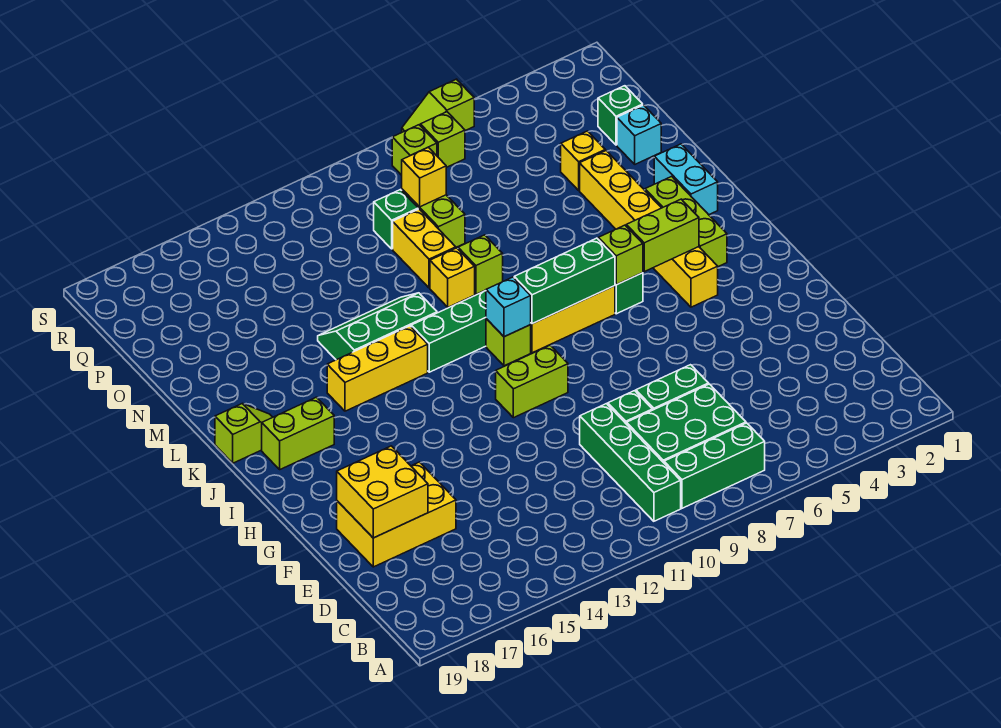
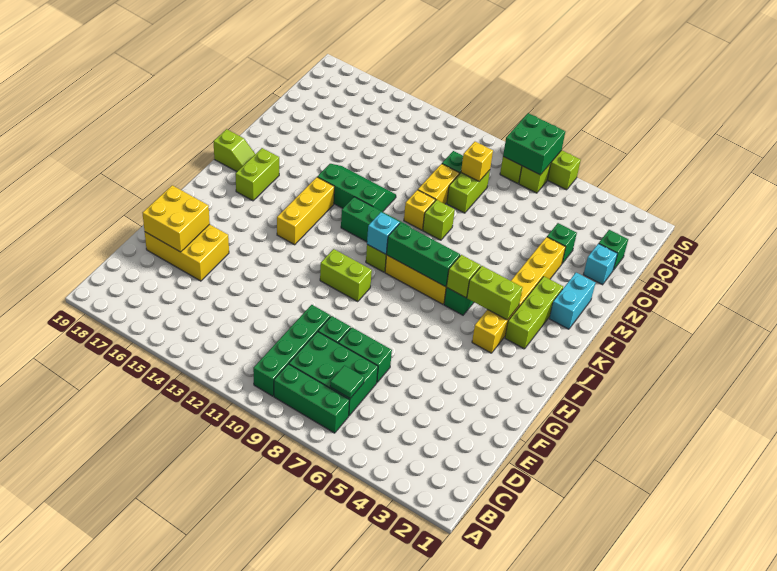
none -> green tile C7 level 2
lime brick J17:J18 level 1 -> lime brick J17:K17 level 1
yellow brick K13:K15 level 1 -> yellow brick I14:K14 level 1
yellow brick O4 level 1 -> green brick O4 level 1
none -> green brick R7:S8 level 2

